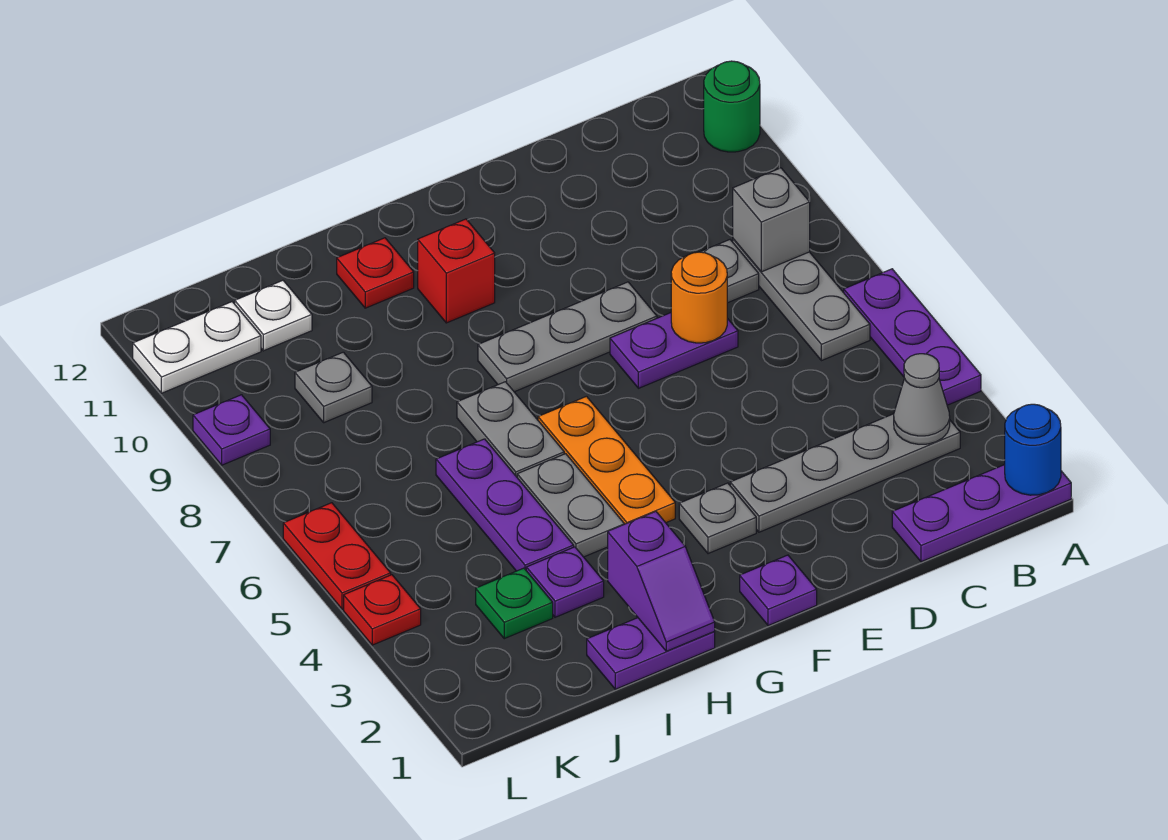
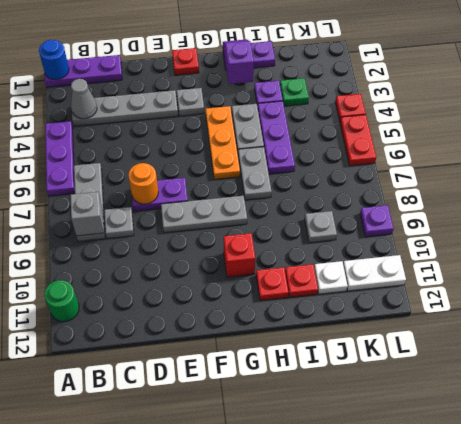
purple plate F1 level 1 -> red plate F1 level 1
none -> red plate I11 level 1

